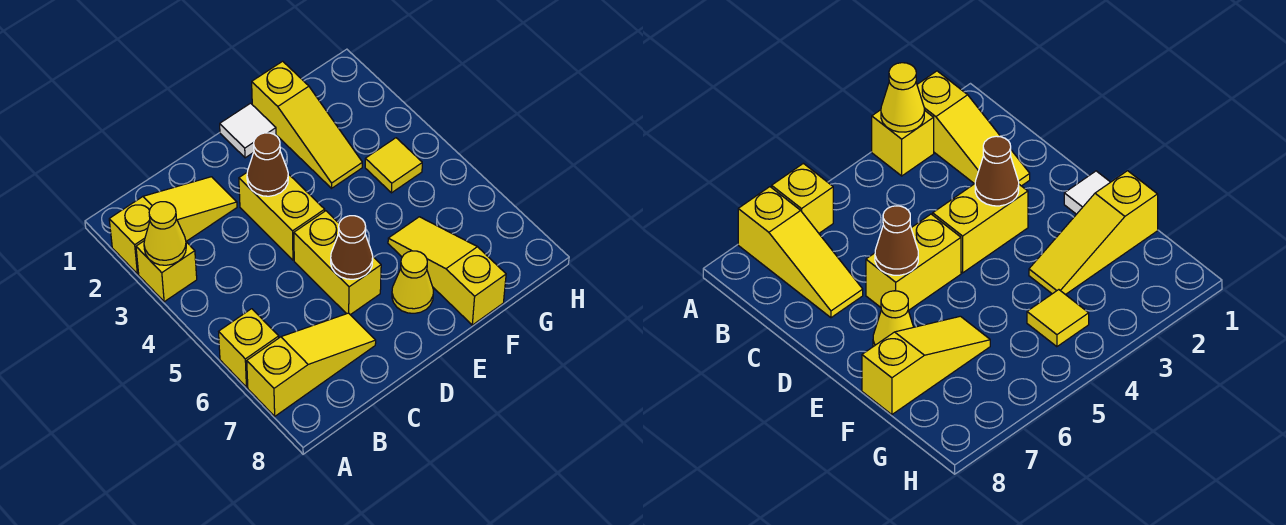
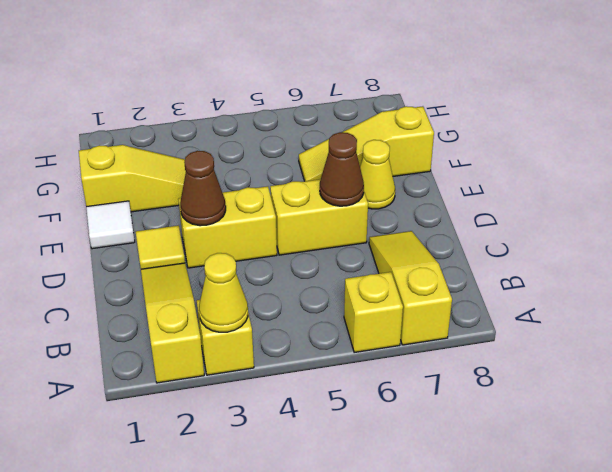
yellow tile G4 level 1 -> yellow tile D2 level 1

